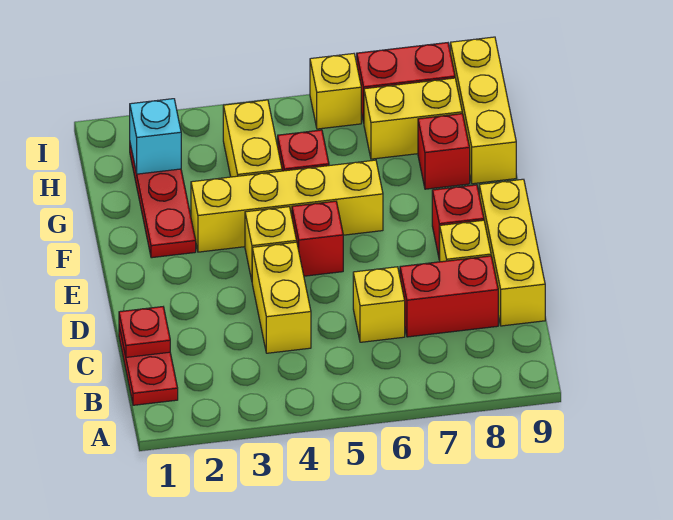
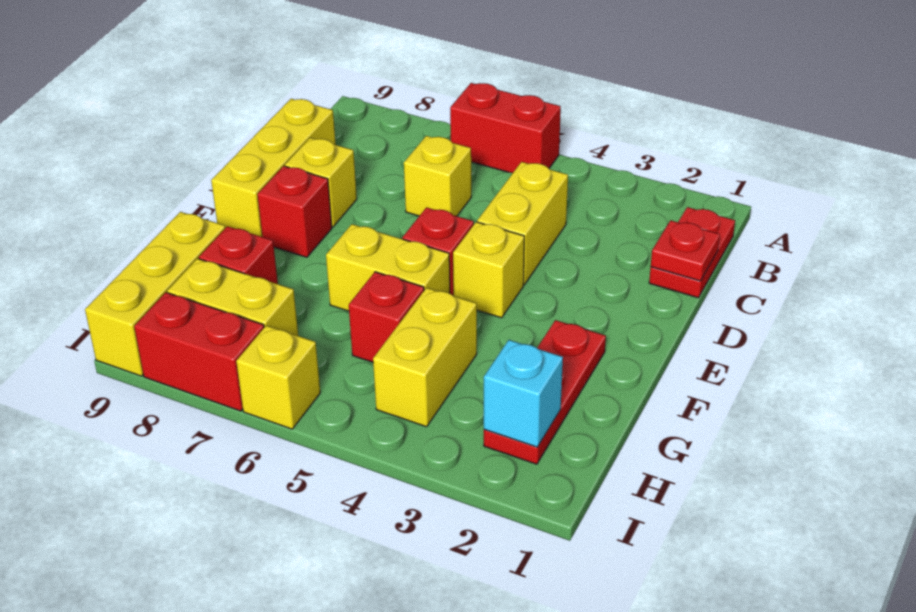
red brick C7:C8 level 1 -> red brick A5:A6 level 1
yellow brick F3:F6 level 1 -> yellow brick F5:F6 level 1

